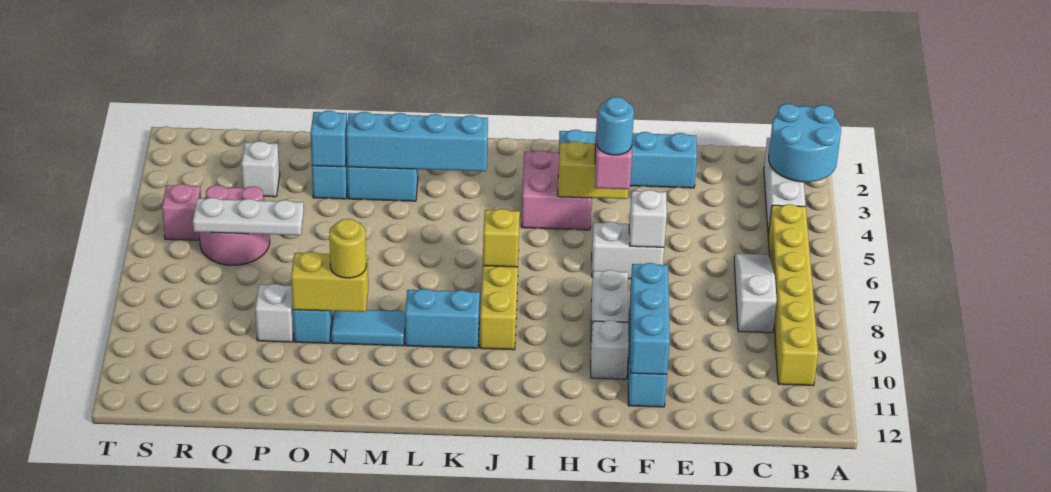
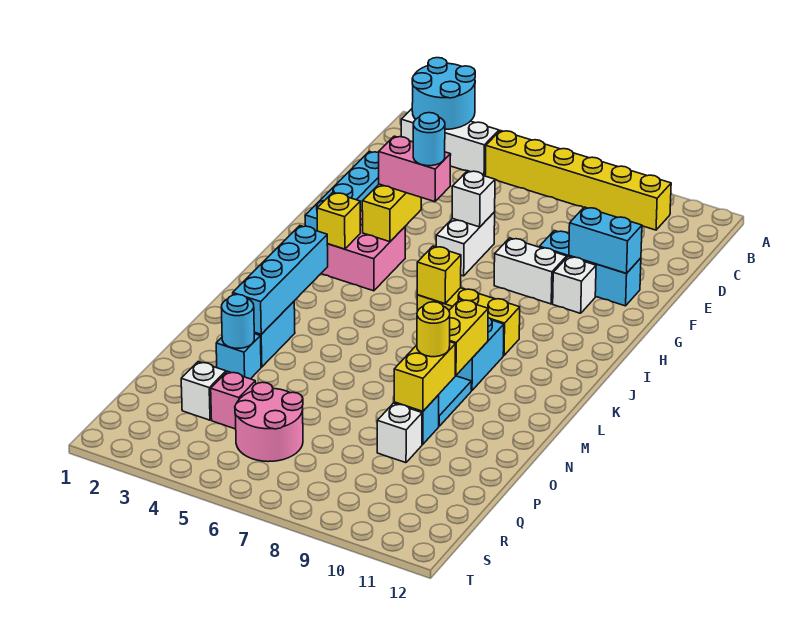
white slope C6:C8 level 1 top 8 -> none
cyan brick F9:F11 level 2 -> cyan brick F10:F11 level 2
none -> yellow brick I3 level 2
none -> yellow brick L9:M9 level 2
cyan brick O3 level 2 -> cyan round brick O3 level 2
white plate P6:R6 level 2 -> none
pink brick S5 level 1 -> pink brick Q4 level 1

